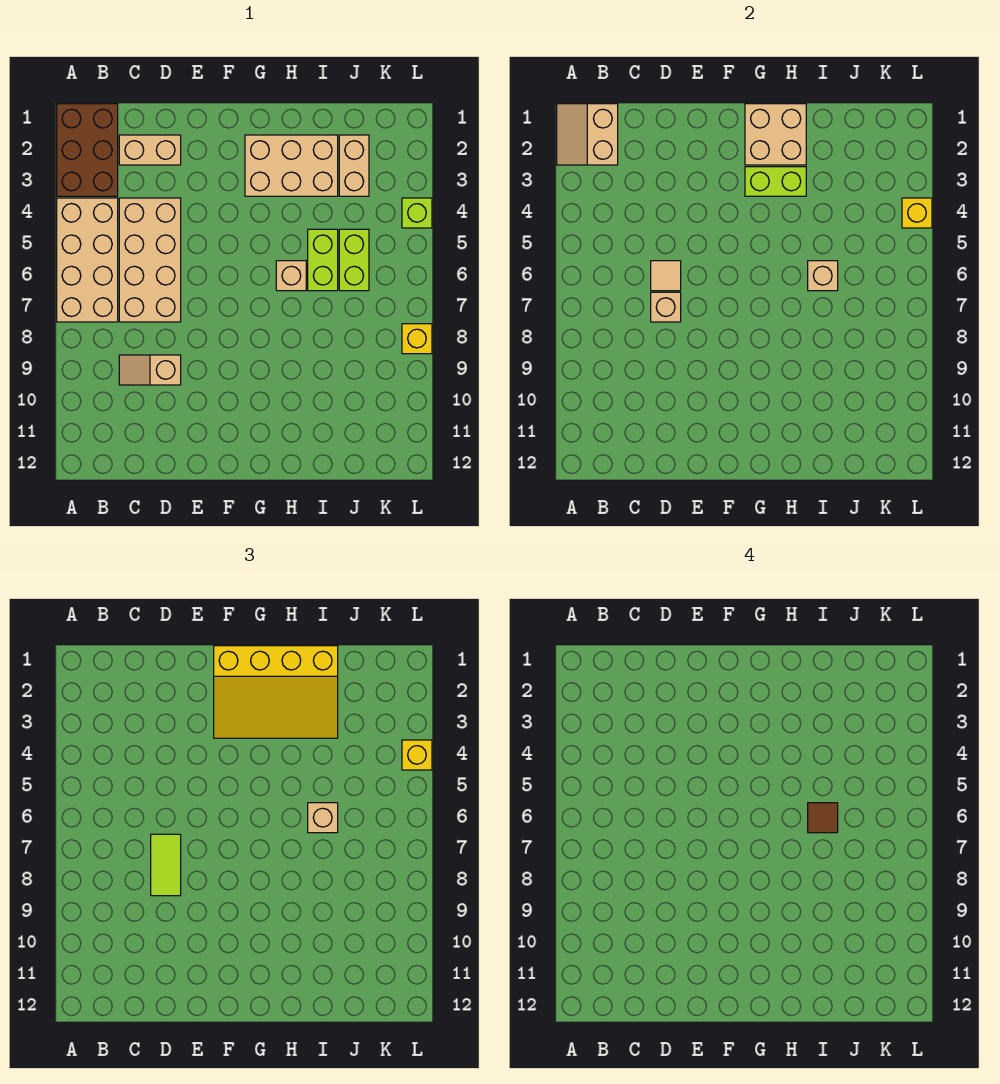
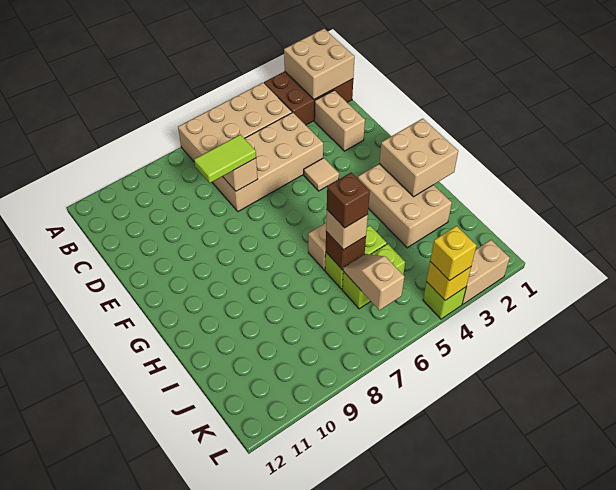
tan slope A1:B2 level 2 top B -> tan brick A1:B2 level 2
tan slope C9:D9 level 1 top D -> tan slope J6:K6 level 2 top K
tan tile D6 level 2 -> tan tile E4 level 1
yellow slope F1:I3 level 3 top 1 -> none
lime brick G3:H3 level 2 -> none
tan brick I6 level 2 -> brown brick I6 level 2
brown tile I6 level 4 -> brown brick I6 level 4
tan brick J2:J3 level 1 -> tan brick L2:L3 level 1
yellow brick L8 level 1 -> none

